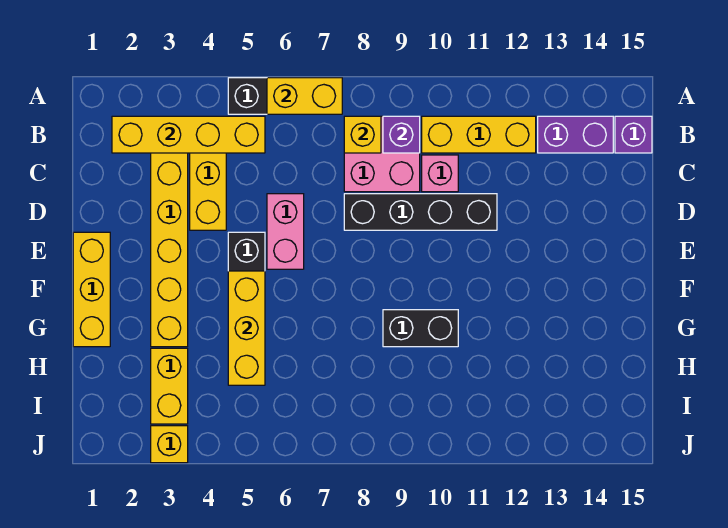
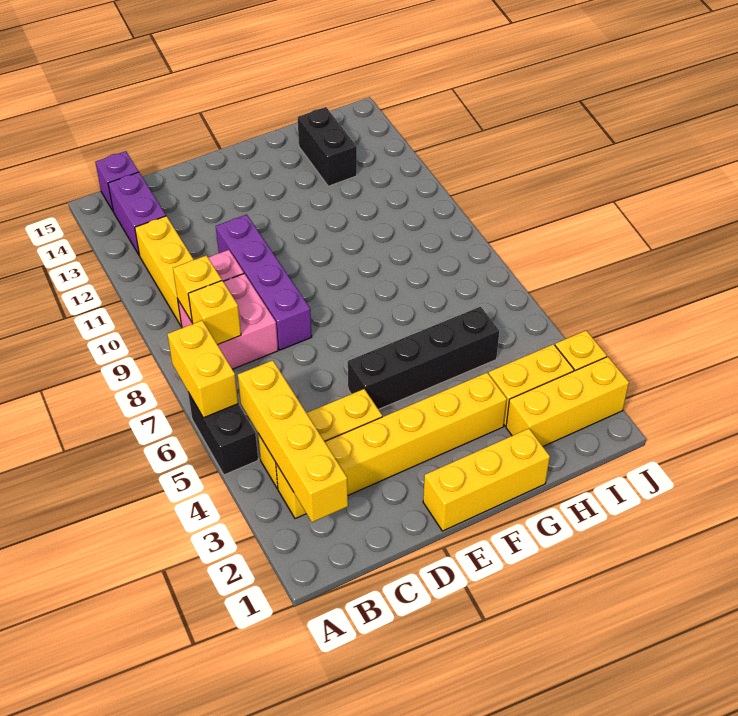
purple brick B9 level 2 -> yellow brick B9 level 2
pink brick D6:E6 level 1 -> none
black brick D8:D11 level 1 -> purple brick D8:D11 level 1
yellow brick F5:H5 level 2 -> yellow brick H2:J2 level 1
black brick G9:G10 level 1 -> black brick H13:H14 level 1

